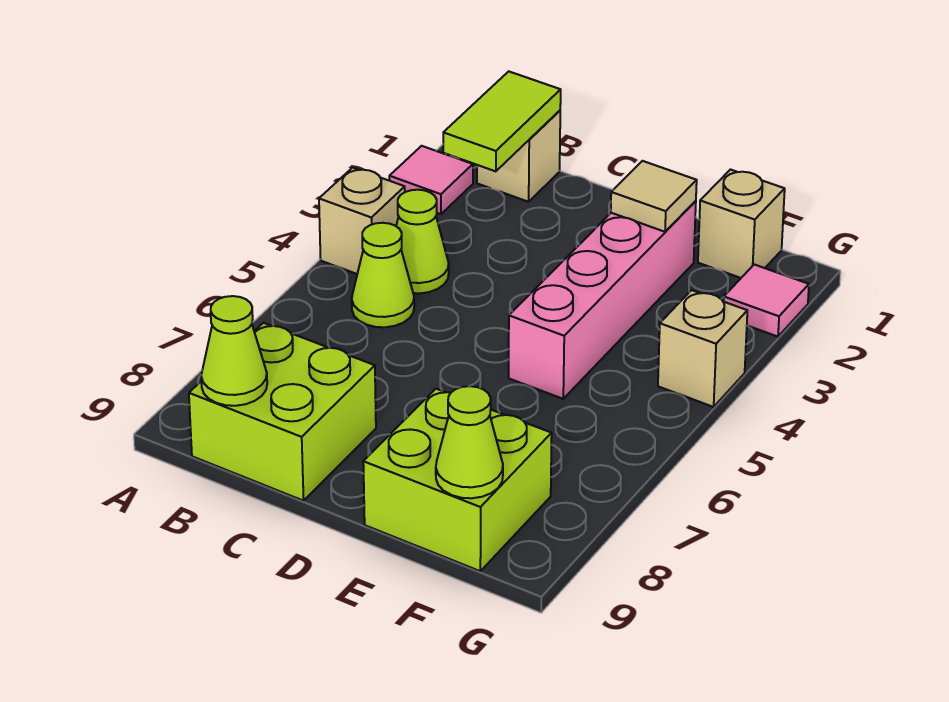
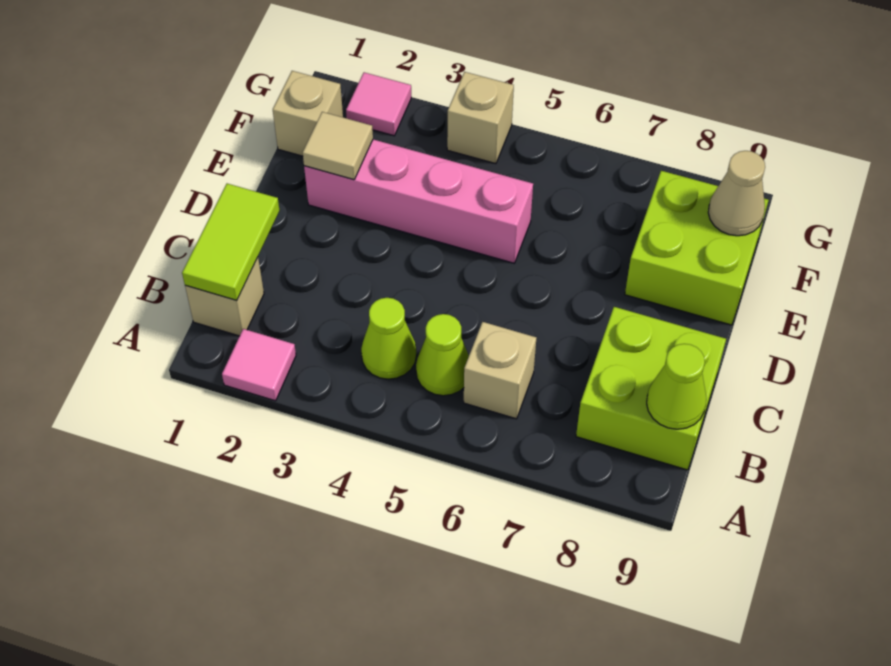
tan brick A4 level 1 -> tan brick B6 level 1
lime tile B1:B2 level 2 -> lime tile B1:C1 level 2
lime cone F9 level 2 -> tan cone F9 level 2

